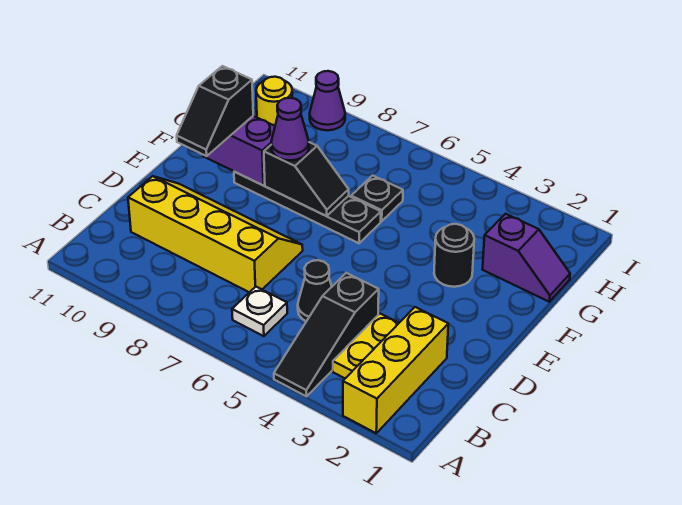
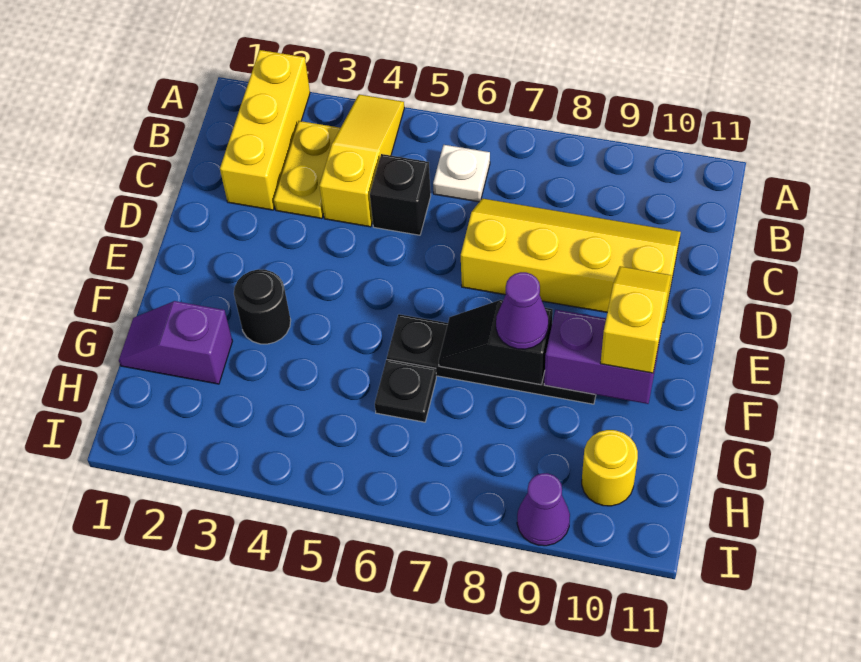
black slope A4:C4 level 1 top C -> yellow slope A4:C4 level 1 top C
black cone C5 level 1 -> black brick C5 level 1
yellow slope C7:D10 level 1 top C -> yellow slope C7:D10 level 1 top D
black slope E10:F10 level 3 top F -> yellow slope E10:F10 level 3 top F

